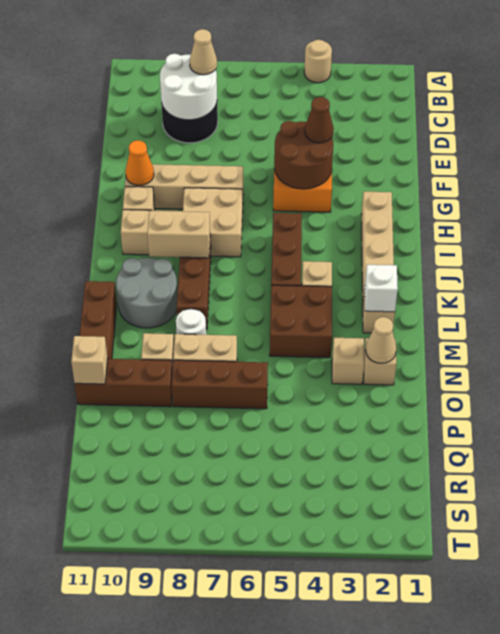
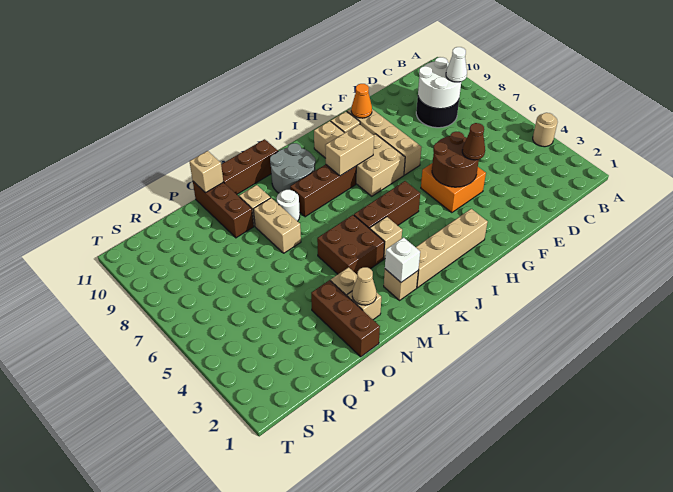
tan cone C8 level 3 -> white cone C8 level 3
tan brick J8:J9 level 2 -> tan brick I8:J8 level 2
brown brick O6:O8 level 1 -> brown brick O1:O3 level 1

